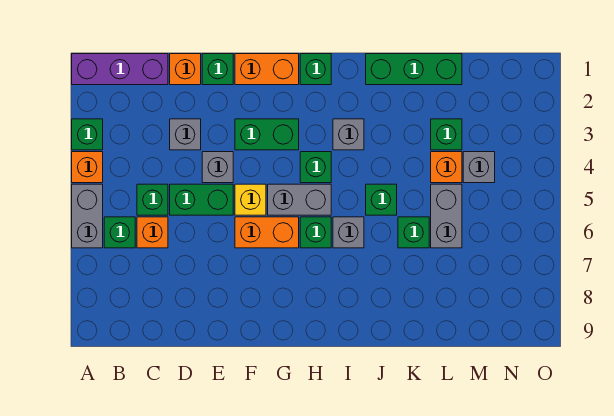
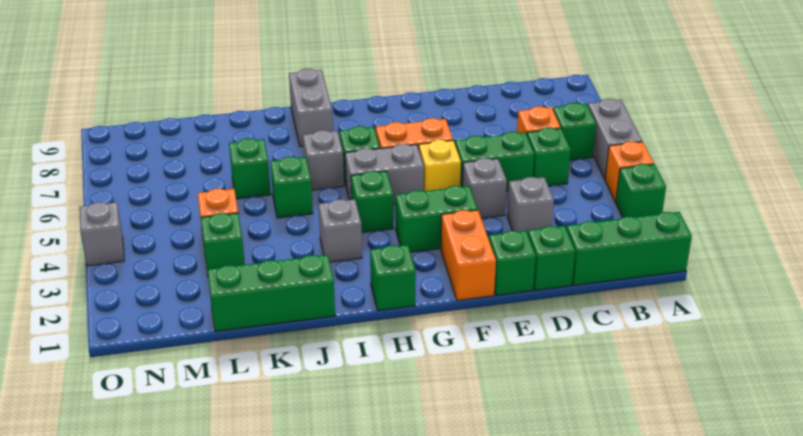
purple brick A1:C1 level 1 -> green brick A1:C1 level 1
orange brick D1 level 1 -> green brick D1 level 1
orange brick F1:G1 level 1 -> orange brick F1:F2 level 1
grey brick L5:L6 level 1 -> grey brick I8:I9 level 1
grey brick M4 level 1 -> grey brick O4 level 1

